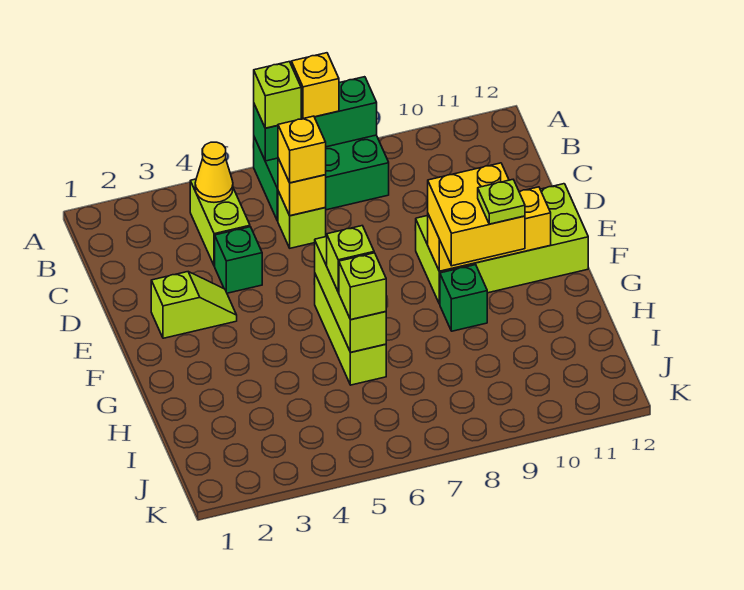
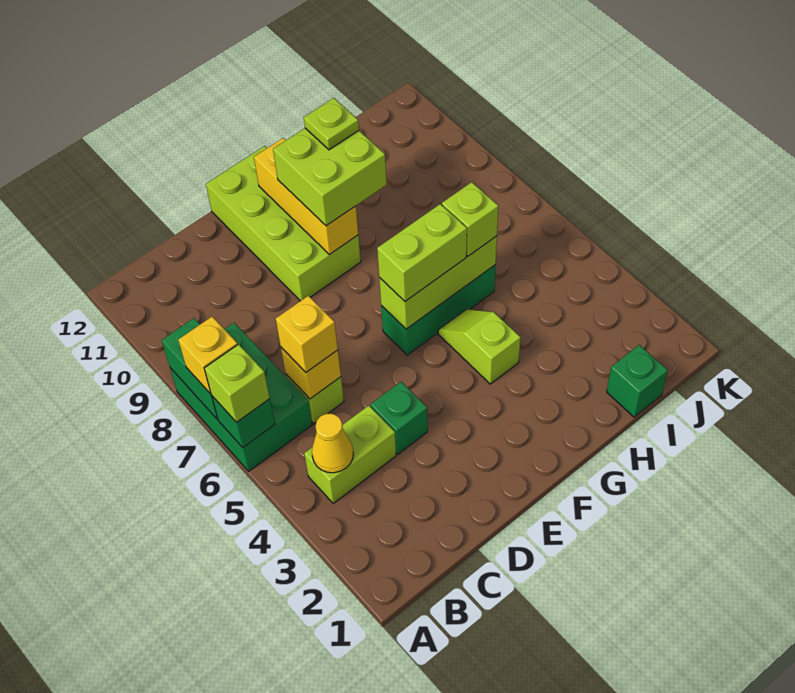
lime slope E2:E3 level 1 top 2 -> lime slope G4:G5 level 1 top 4
lime brick F6:H6 level 1 -> green brick F6:H6 level 1
yellow brick F9:G10 level 3 -> lime brick F9:G10 level 3
lime brick G6 level 3 -> lime brick F6:G6 level 3
green brick G9 level 1 -> green brick I1 level 1

